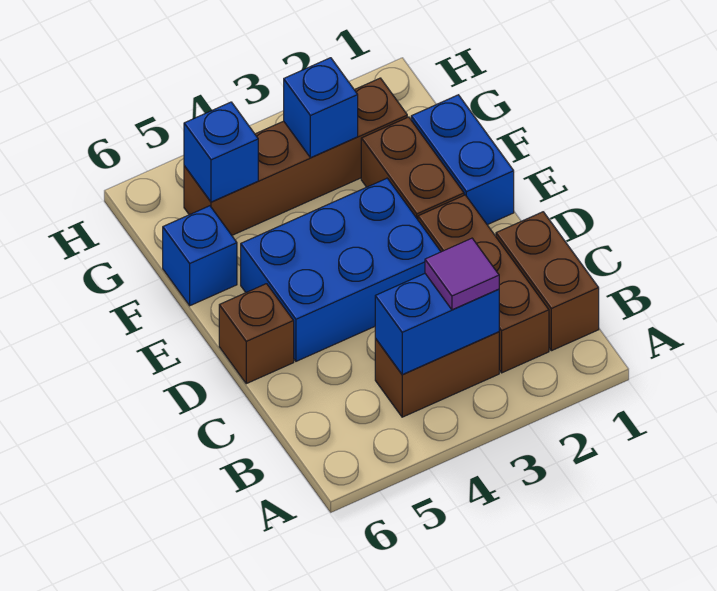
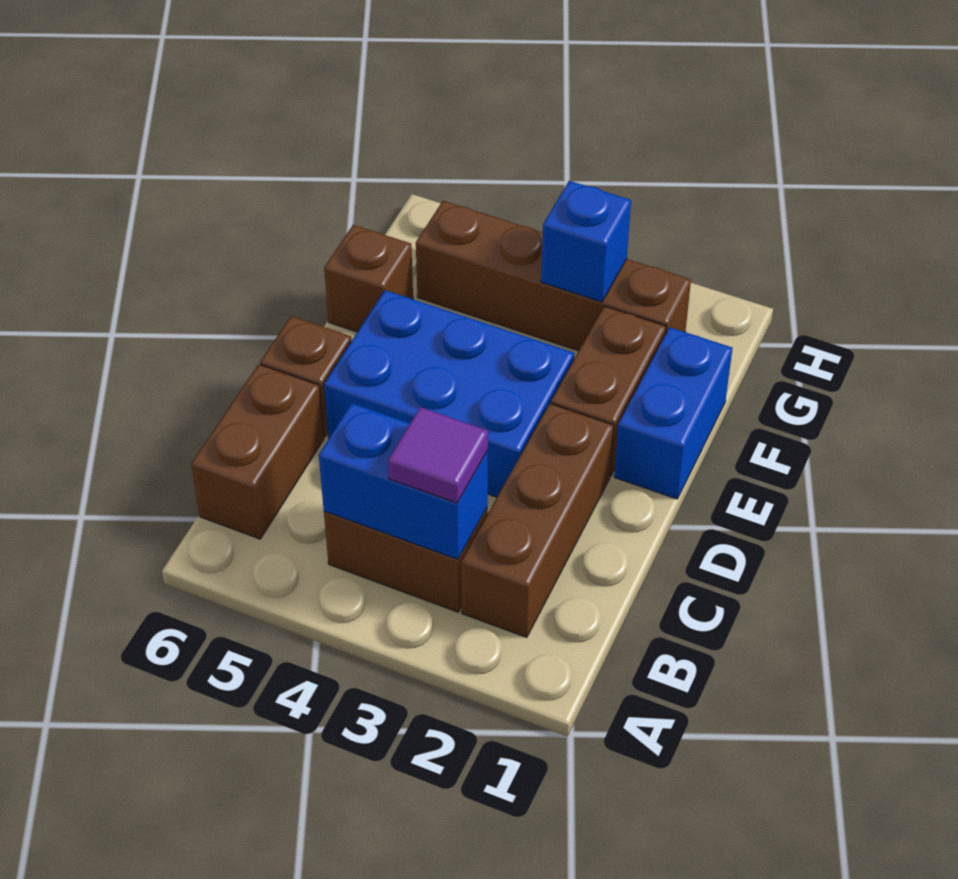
brown brick B1:C1 level 1 -> brown brick B6:C6 level 1
blue brick F6 level 1 -> brown brick F6 level 1
blue brick G5 level 2 -> none

